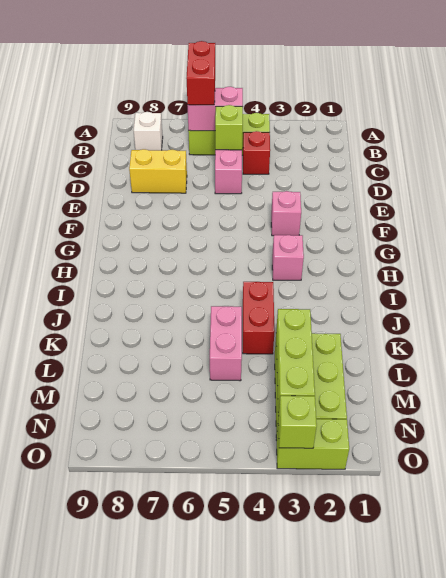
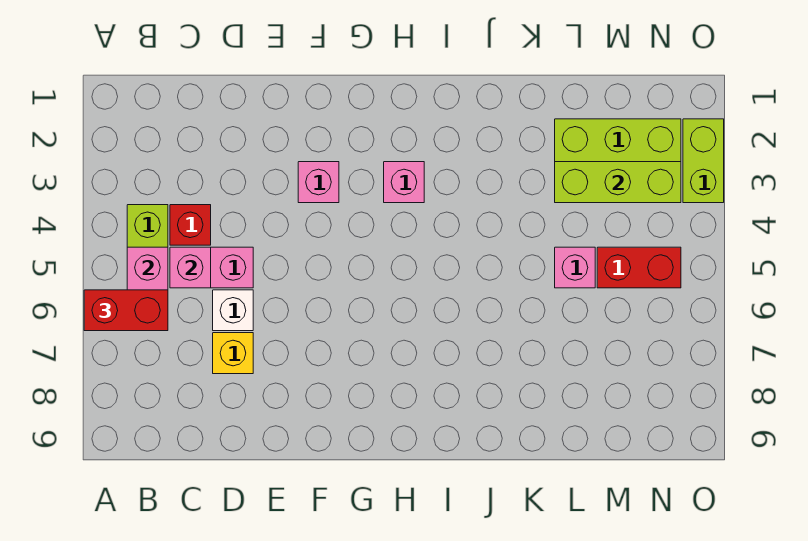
white brick B8 level 1 -> white brick D6 level 1
lime brick C5 level 2 -> pink brick C5 level 2
yellow brick D7:D8 level 1 -> yellow brick D7 level 1
red brick J4:K4 level 1 -> red brick M5:N5 level 1
pink brick K5:L5 level 1 -> pink brick L5 level 1
lime brick O3 level 2 -> none

